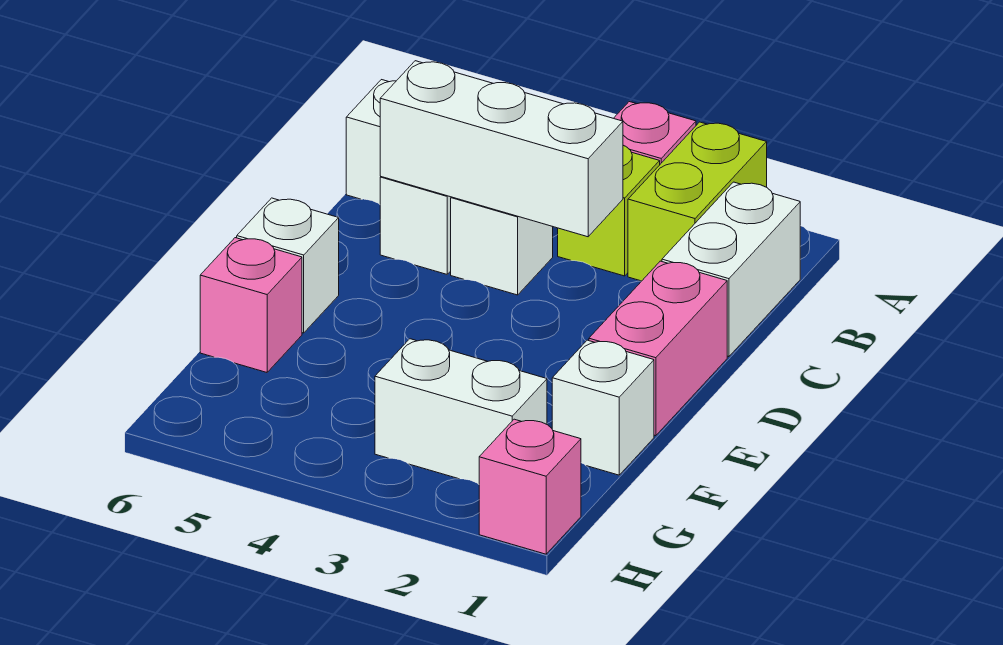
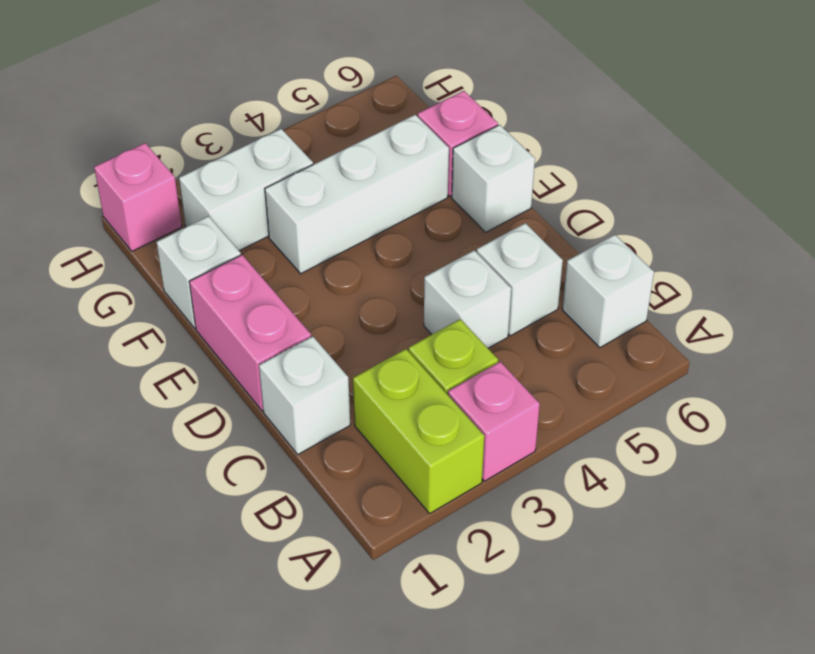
white brick B1:C1 level 1 -> white brick C1 level 1
white brick C3:C5 level 2 -> white brick F3:F5 level 1

